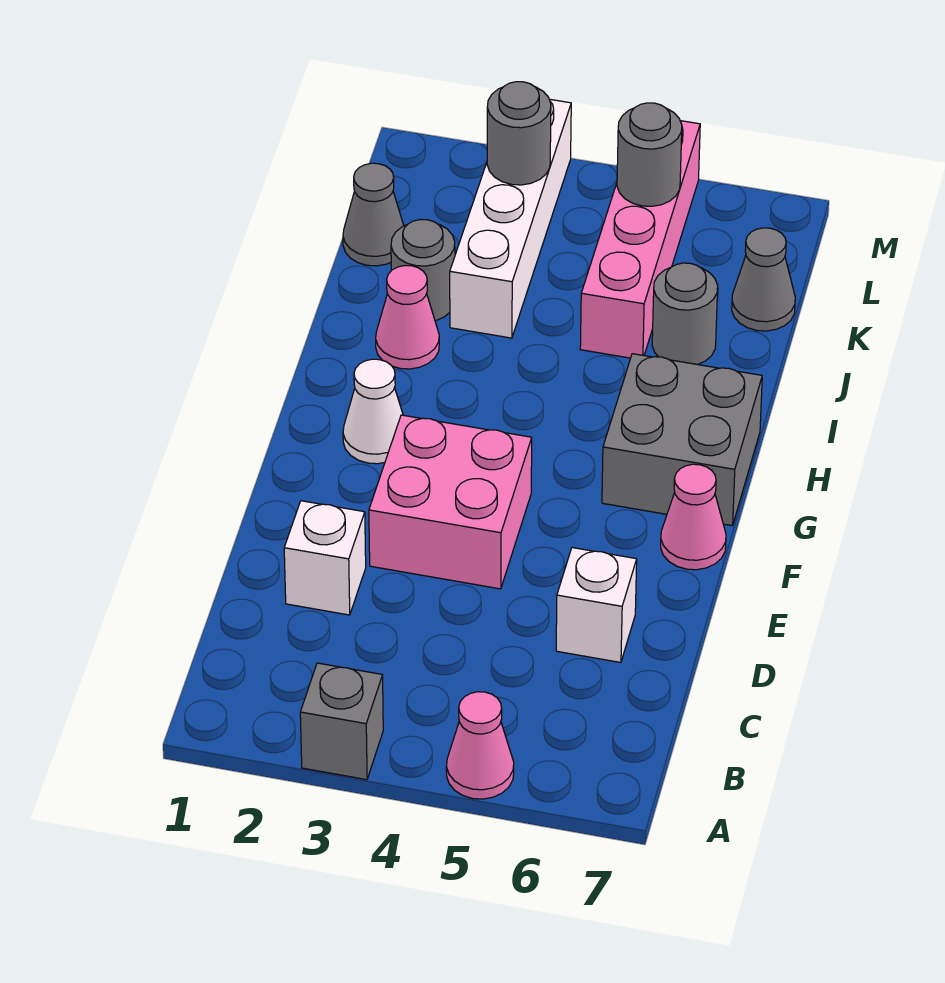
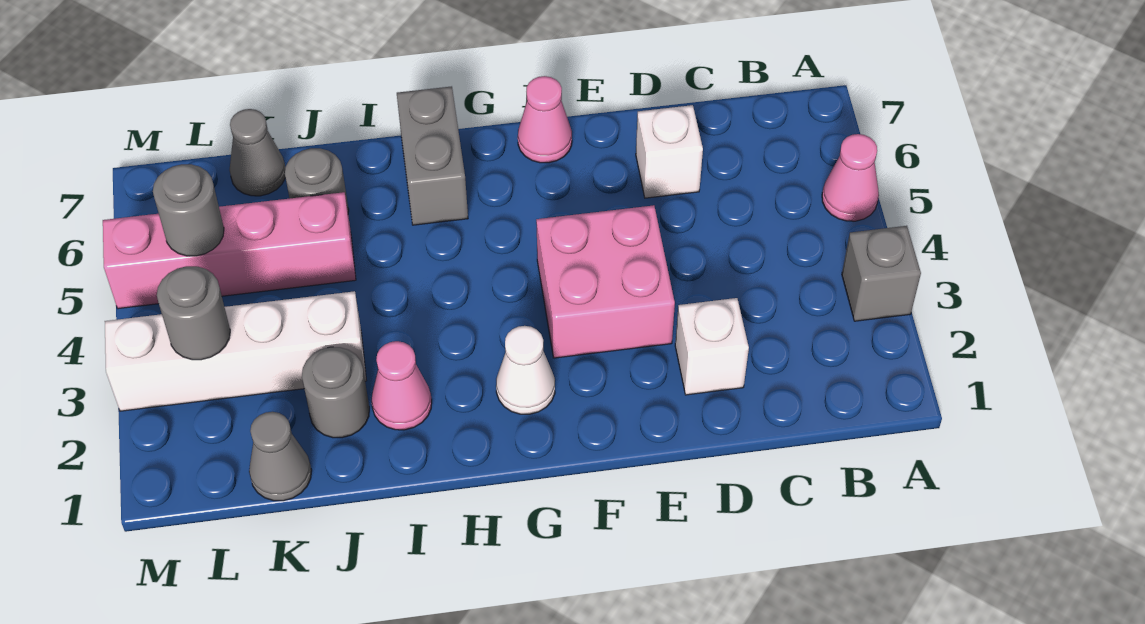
grey brick G6:H7 level 1 -> grey brick H6:H7 level 1

